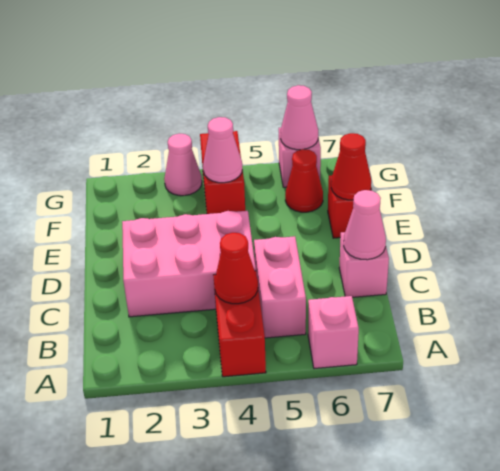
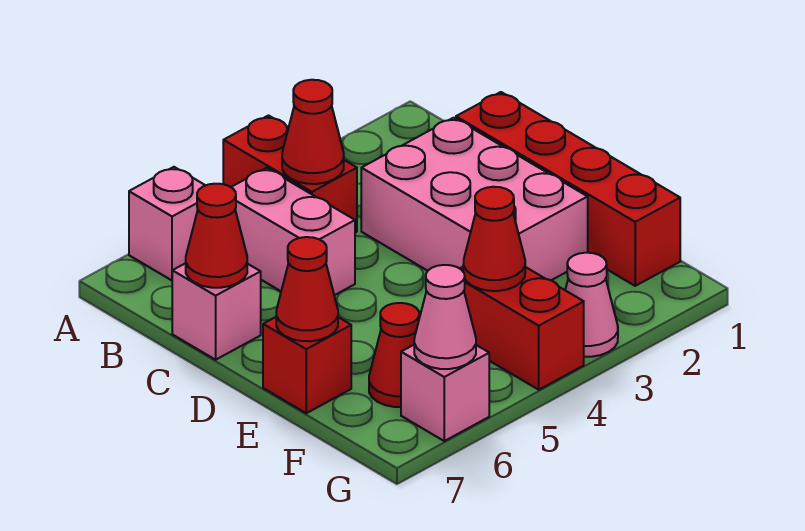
none -> red brick C1:F1 level 1
pink brick C2:D4 level 1 -> pink brick C2:E3 level 1
pink cone C7 level 2 -> red cone C7 level 2
pink cone F4 level 2 -> red cone F4 level 2

